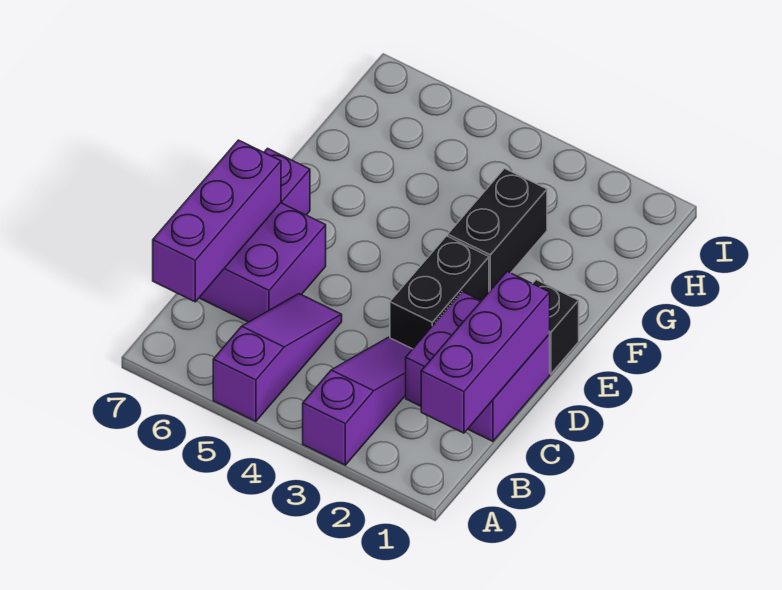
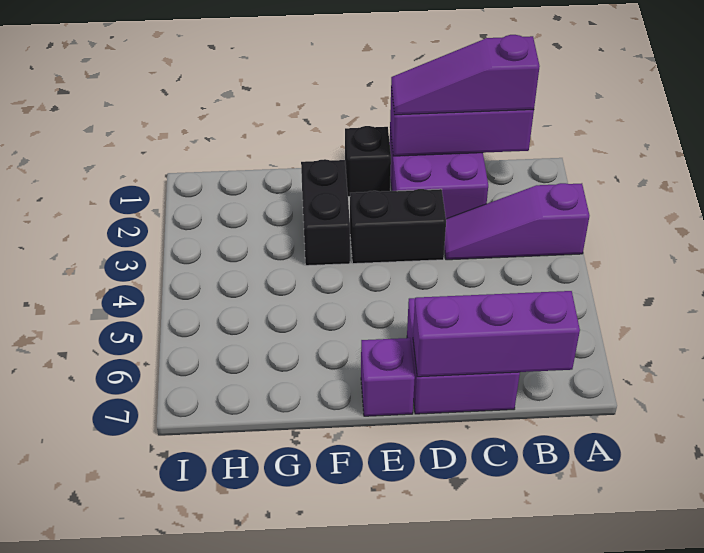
purple slope A5:C5 level 1 top A -> purple slope B1:D1 level 3 top B
black brick F3:G3 level 1 -> black brick F2:F3 level 1

